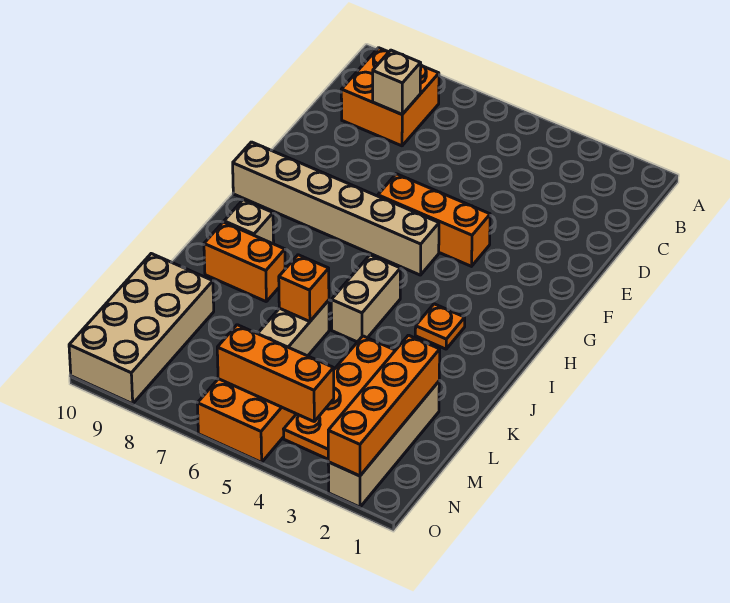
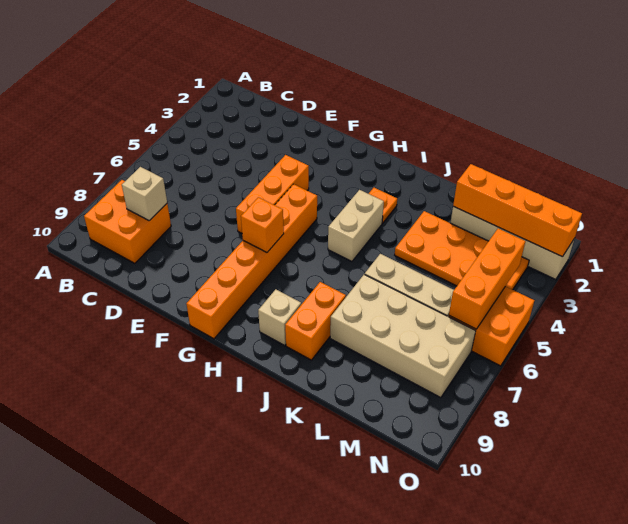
tan brick G5:G10 level 1 -> orange brick G5:G10 level 1
tan brick I5:J5 level 1 -> tan brick I4:I5 level 1
orange brick K6 level 2 -> orange brick G7 level 2
tan brick L9:O10 level 1 -> tan brick K7:N8 level 1

